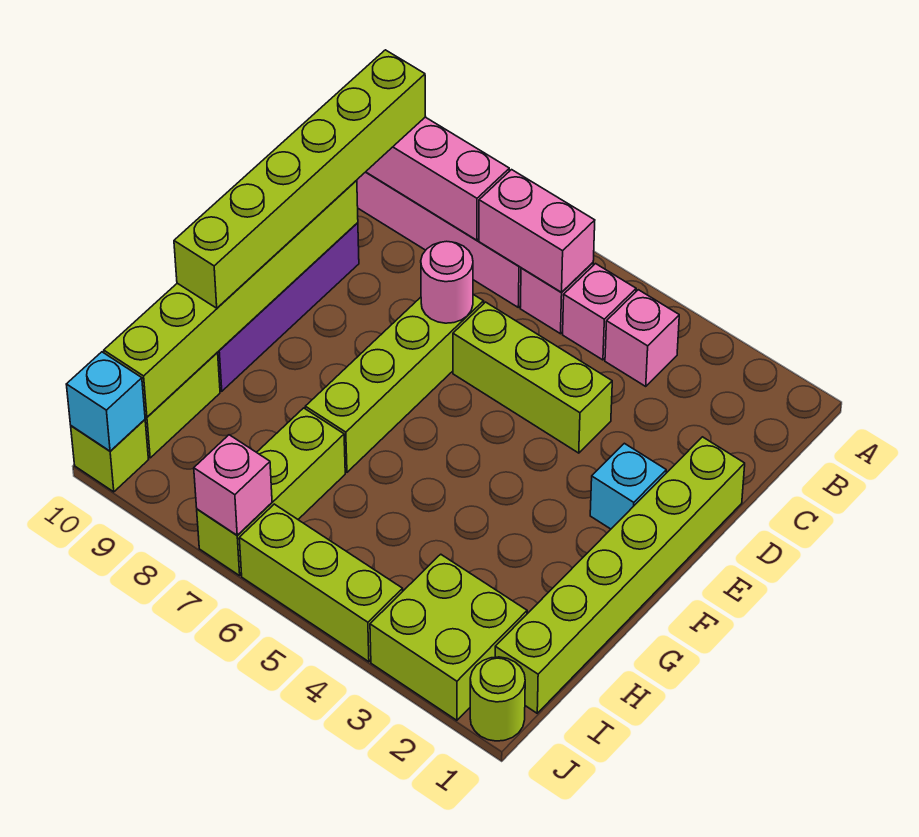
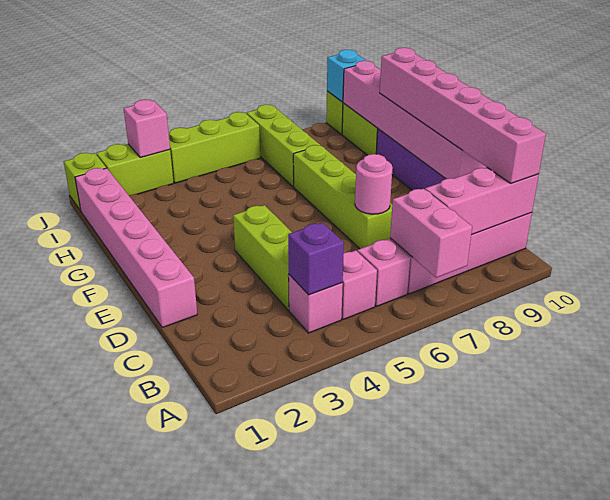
none -> purple brick B4 level 2
pink brick B6:B7 level 2 -> pink brick A7:B7 level 2
lime brick B10:G10 level 3 -> pink brick B10:G10 level 3
lime brick D1:I1 level 1 -> pink brick D1:I1 level 1
lime brick D4:D6 level 1 -> lime brick C4:E4 level 1
lime brick D10:I10 level 2 -> pink brick D10:I10 level 2
cyan brick E2 level 1 -> none
lime brick I2:J3 level 1 -> lime brick J2:J3 level 1
lime round brick J1 level 1 -> lime brick J1 level 1
pink brick J7 level 2 -> pink brick J3 level 2

